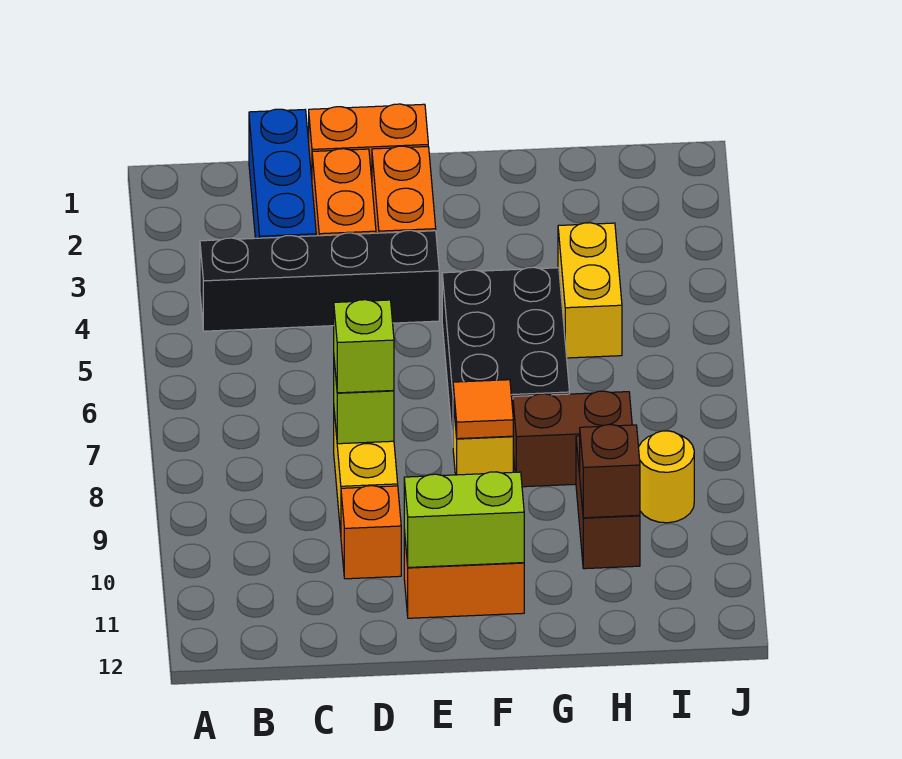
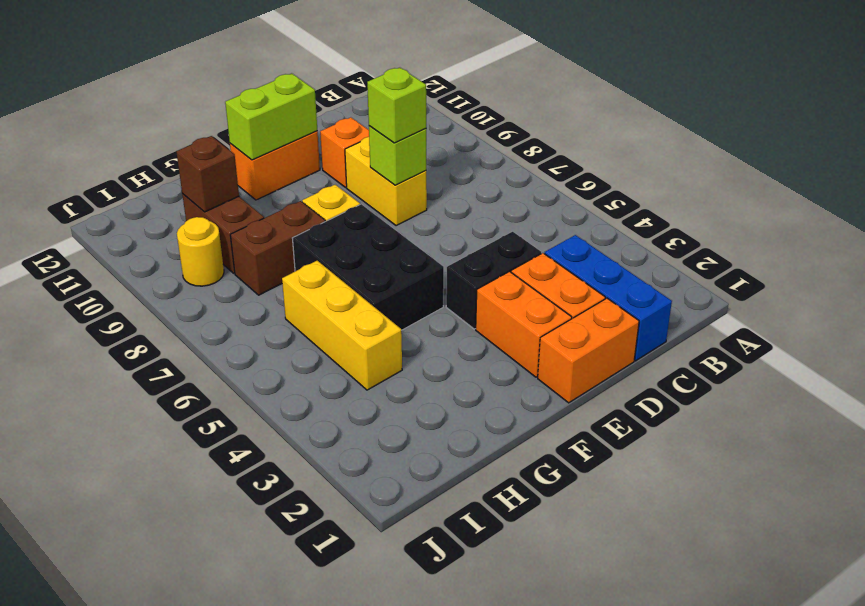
black brick B4:E4 level 1 -> black brick D4:E4 level 1
orange tile F8 level 2 -> none
yellow brick H4:H5 level 1 -> yellow brick H4:H6 level 1

